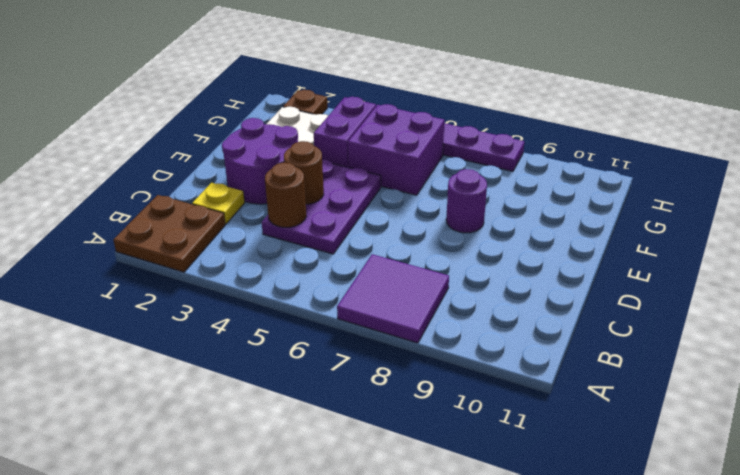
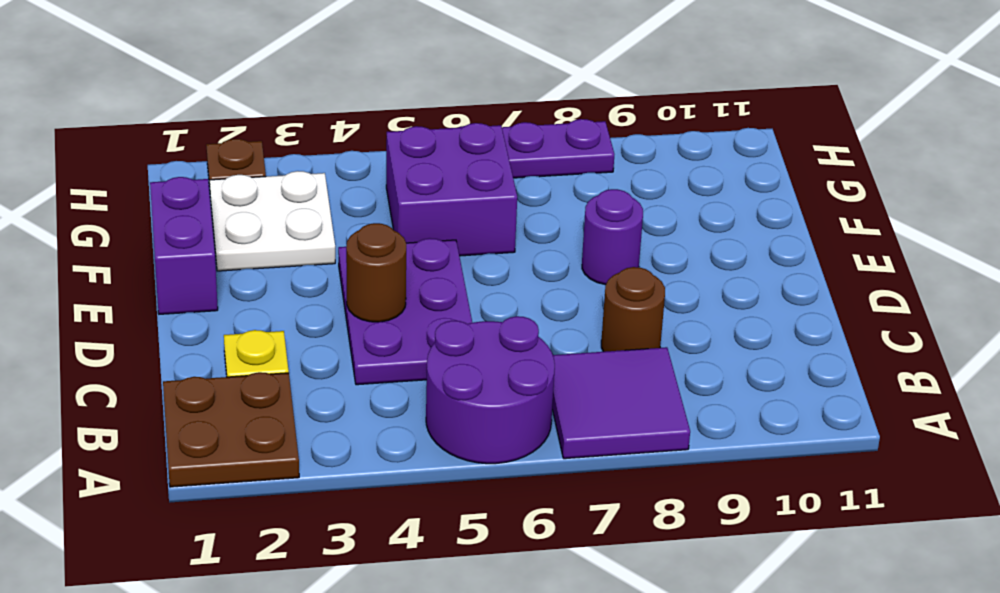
brown round brick C4 level 2 -> brown round brick C8 level 1
purple round brick D2:E3 level 1 -> purple round brick A5:B6 level 1
purple brick F4:G4 level 1 -> purple brick E1:F1 level 1

